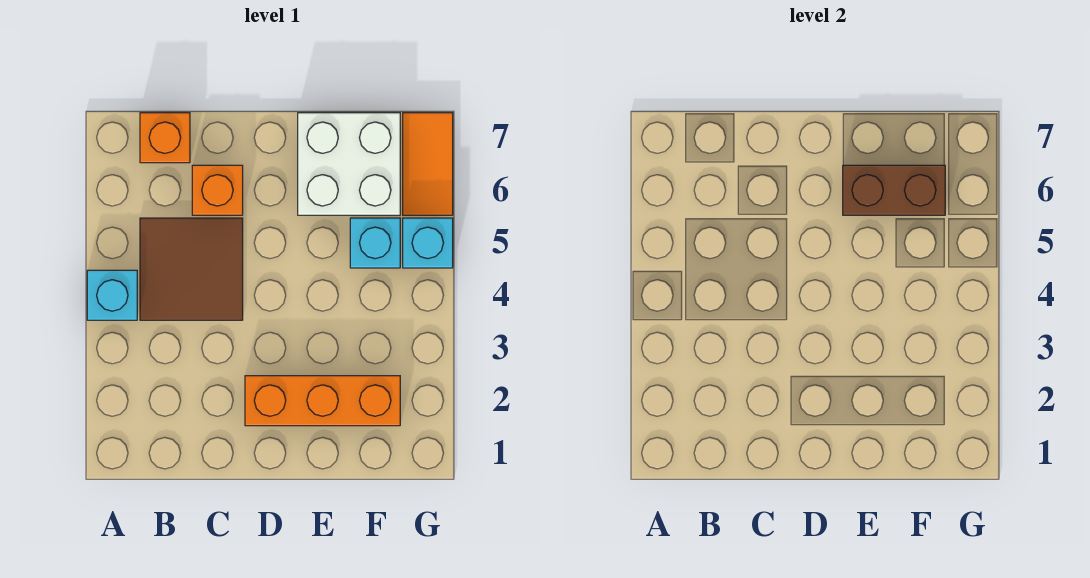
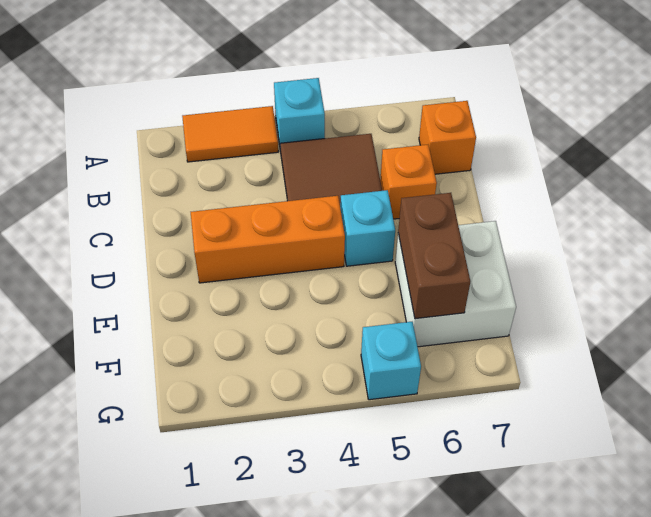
orange brick D2:F2 level 1 -> orange brick D2:D4 level 1
cyan brick F5 level 1 -> cyan brick D5 level 1
orange tile G6:G7 level 1 -> orange tile A2:A3 level 1

